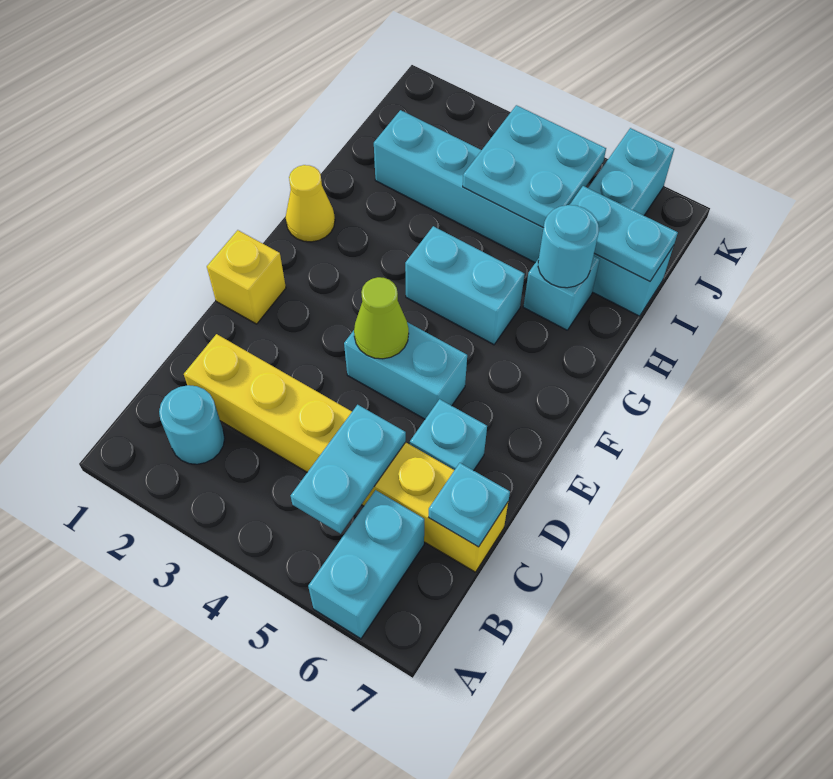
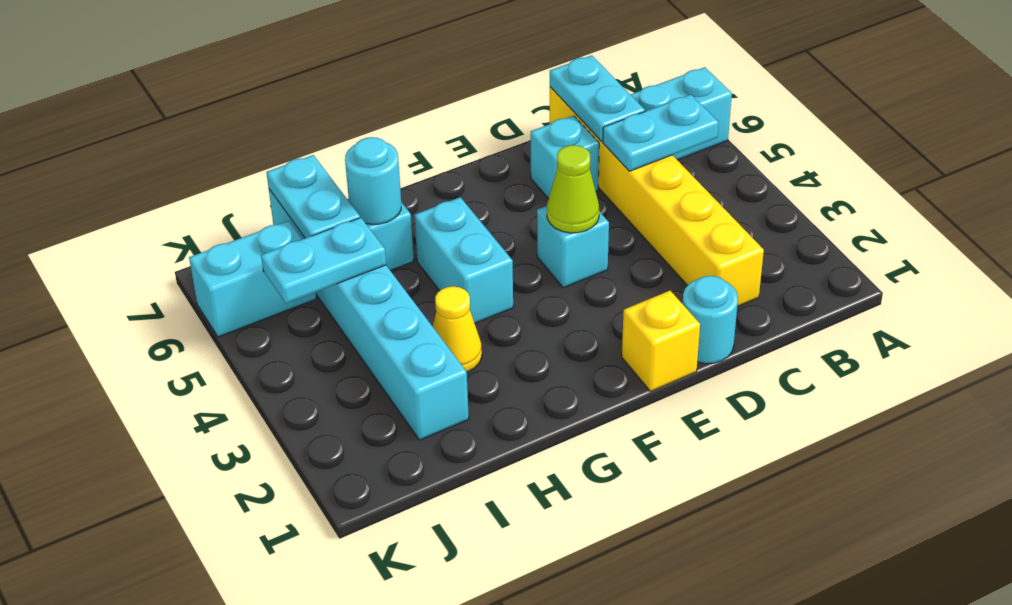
cyan round brick B2 level 1 -> cyan round brick D1 level 1
cyan plate C7 level 2 -> cyan plate C6:C7 level 2
cyan brick E4:E5 level 1 -> cyan brick E4 level 1
yellow cone G1 level 1 -> yellow cone H3 level 1
cyan plate I4:J5 level 2 -> cyan plate I5:J5 level 2

